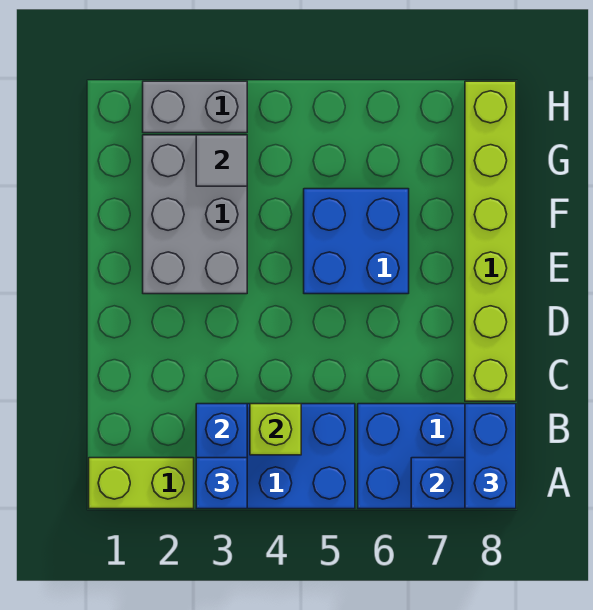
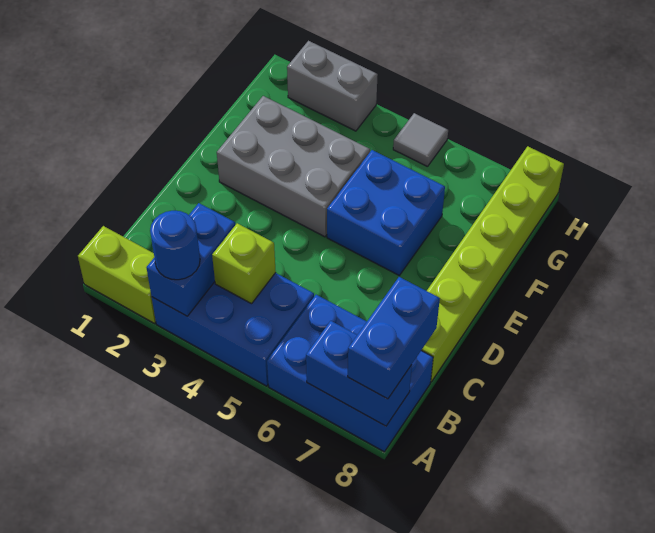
blue brick A3 level 3 -> blue round brick A3 level 3
grey brick E2:G3 level 1 -> grey brick E2:F4 level 1
grey tile G3 level 2 -> grey tile H5 level 1

